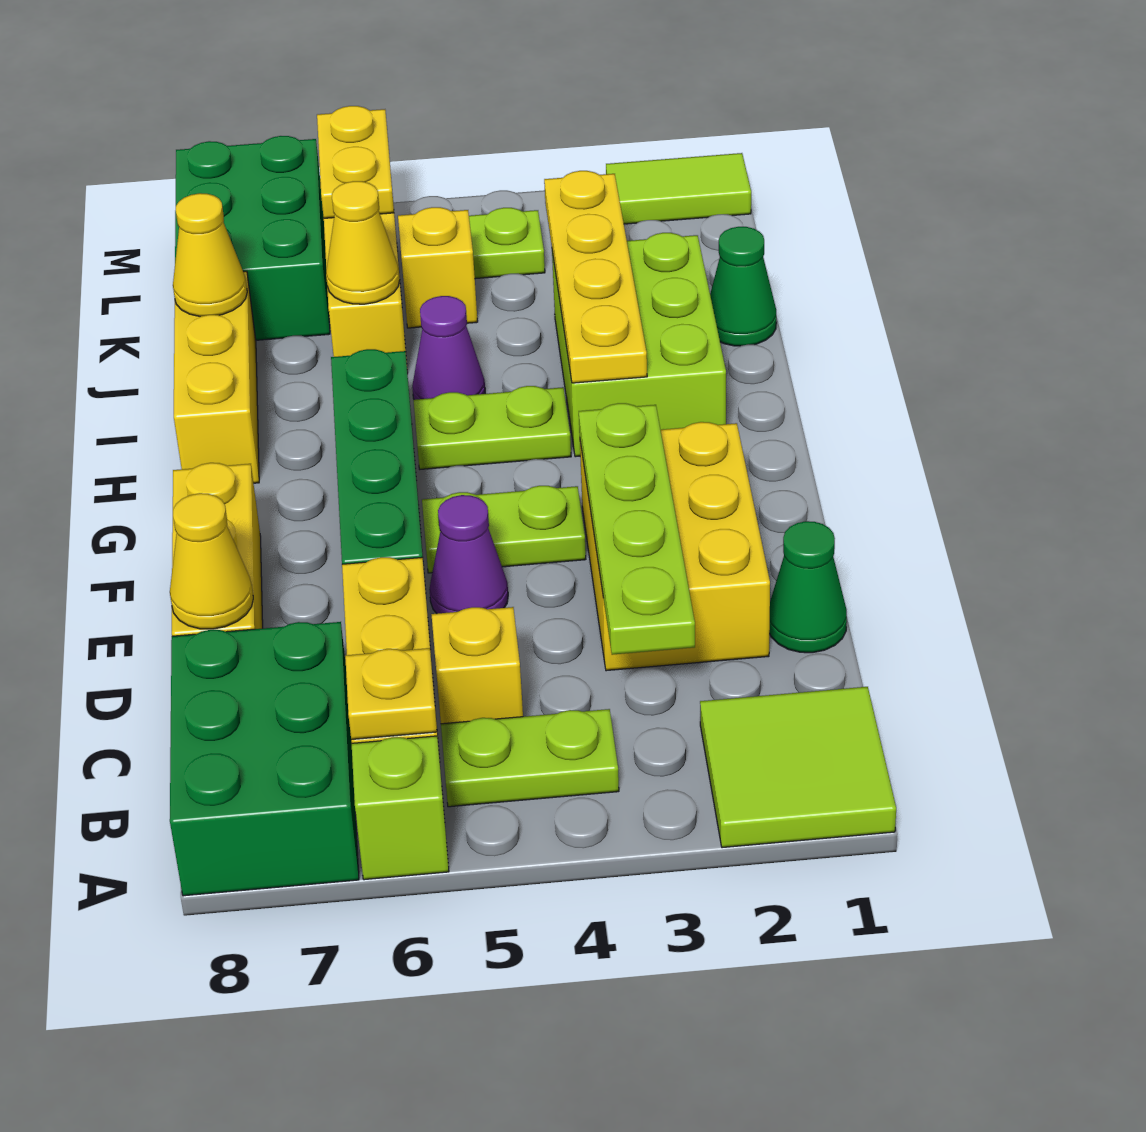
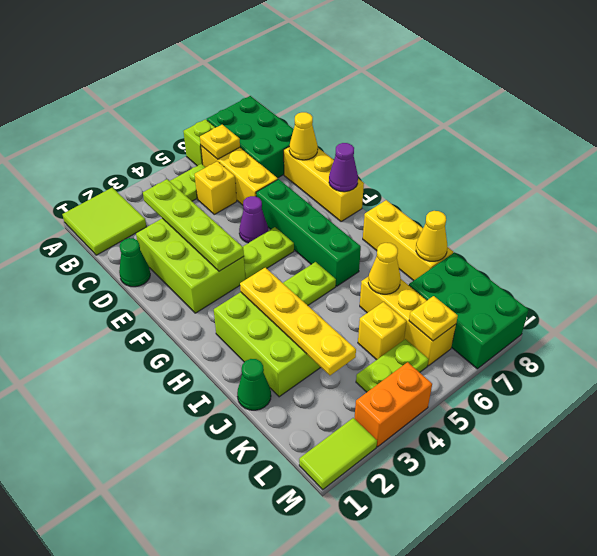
yellow brick D2:F3 level 1 -> lime brick D2:F3 level 1
purple cone I5 level 1 -> purple cone F8 level 2
yellow plate L6:M6 level 2 -> yellow plate L6 level 2
none -> orange brick M3:M4 level 1

